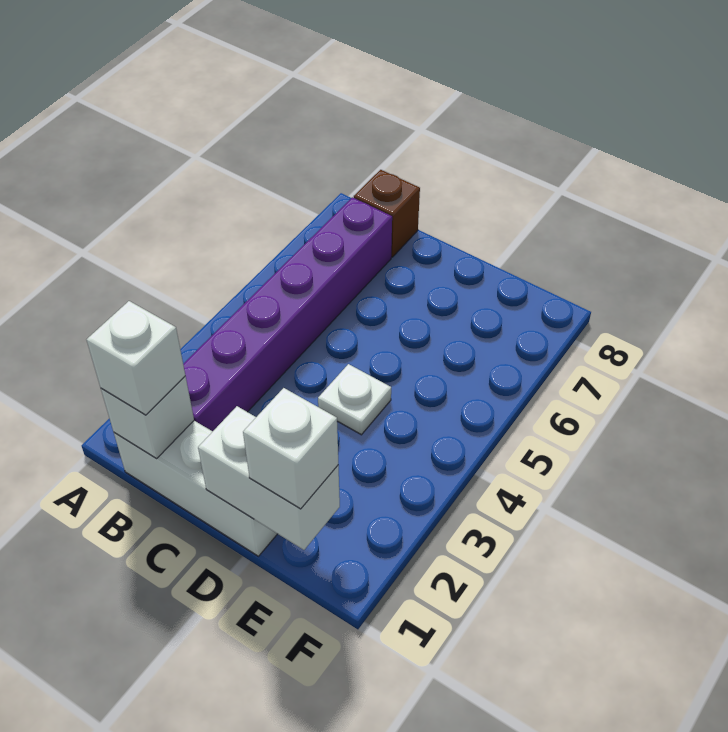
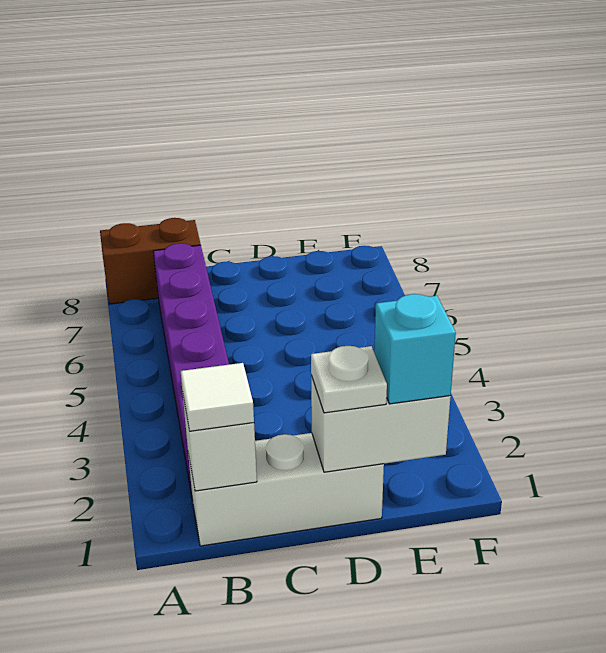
white brick B1 level 3 -> white tile B1 level 3
brown brick B8 level 1 -> brown brick A8:B8 level 1
white plate D4 level 1 -> white plate D1 level 3
white brick E1 level 3 -> cyan brick E1 level 3

